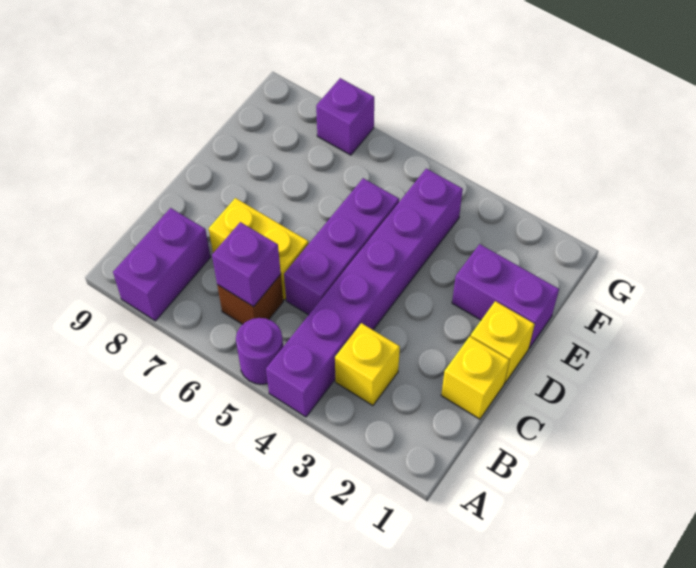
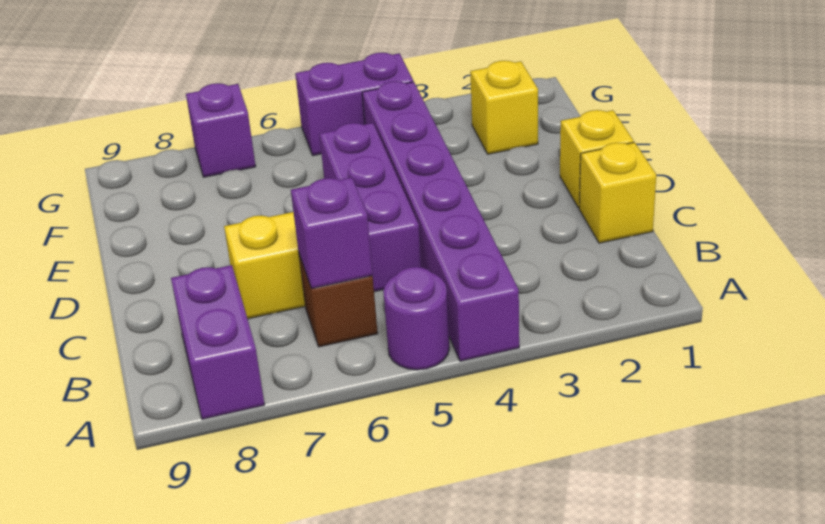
yellow brick B3 level 1 -> yellow brick F2 level 1
purple brick E1:E2 level 1 -> purple brick G4:G5 level 1

